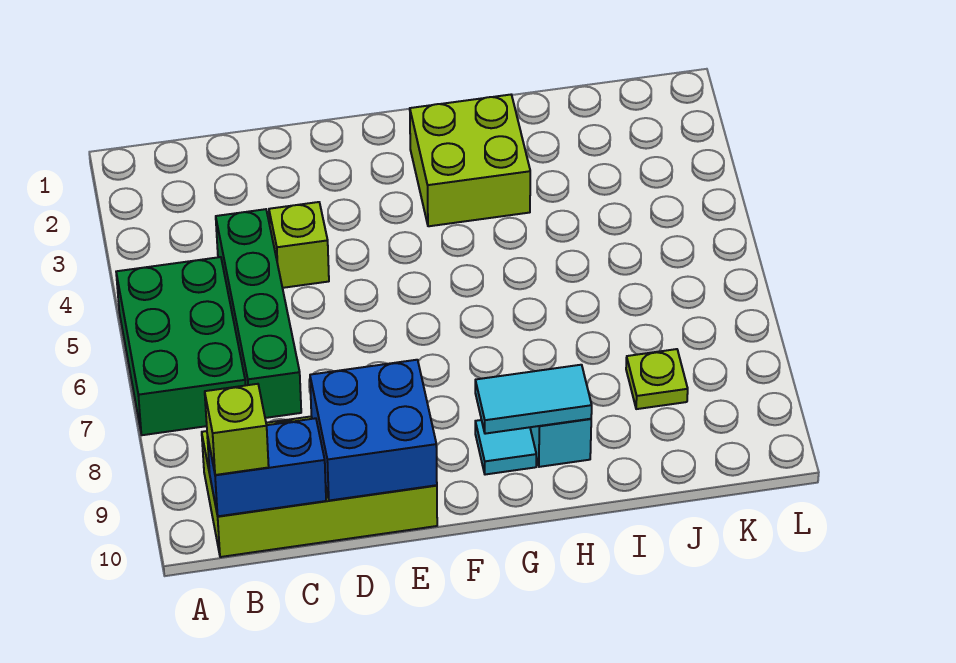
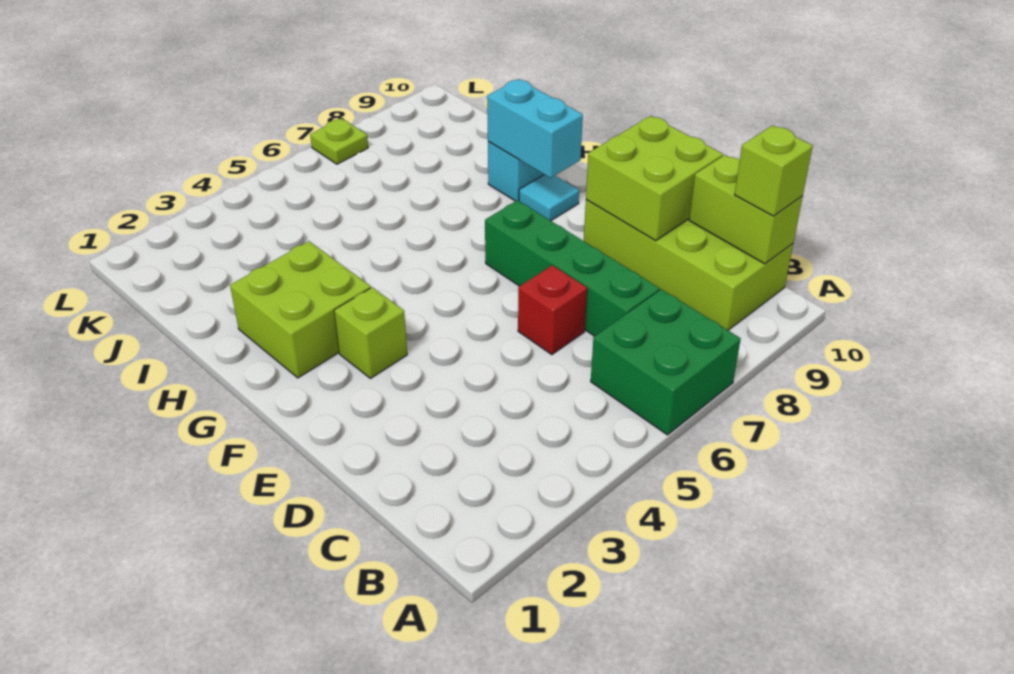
green brick A5:B7 level 1 -> green brick A6:B7 level 1
blue brick B10:C10 level 2 -> lime brick B10:C10 level 2
green brick C4:C7 level 1 -> green brick C7:F7 level 1
lime brick D4 level 1 -> lime brick F3 level 1
none -> red brick D6 level 1
blue brick D9:E10 level 2 -> lime brick D9:E10 level 2
cyan tile G9:H9 level 2 -> cyan brick G9:H9 level 2
lime plate J8 level 1 -> lime plate L7 level 1

